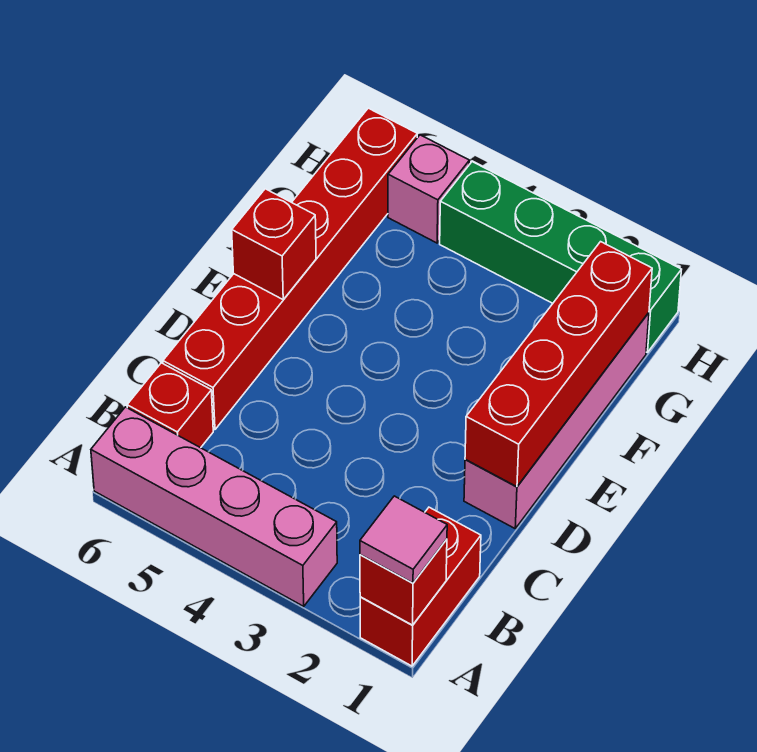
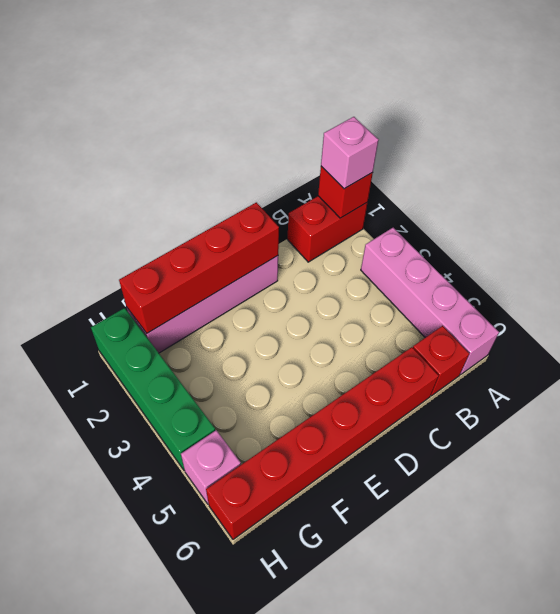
pink tile A1 level 3 -> pink brick A1 level 3
red brick E6 level 2 -> none

